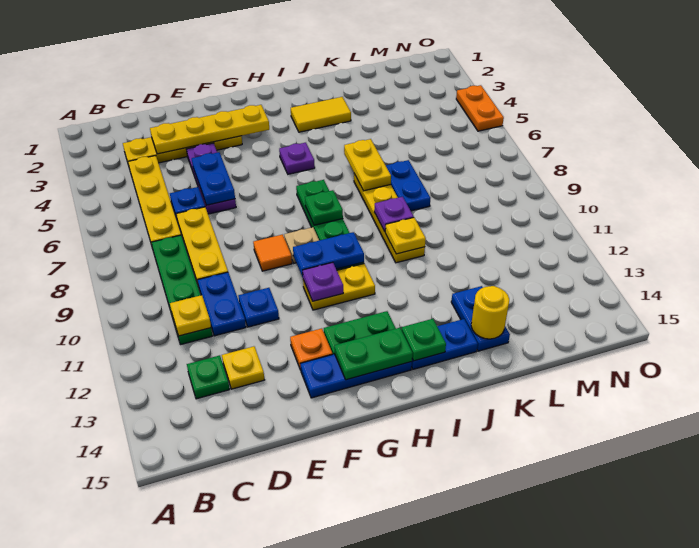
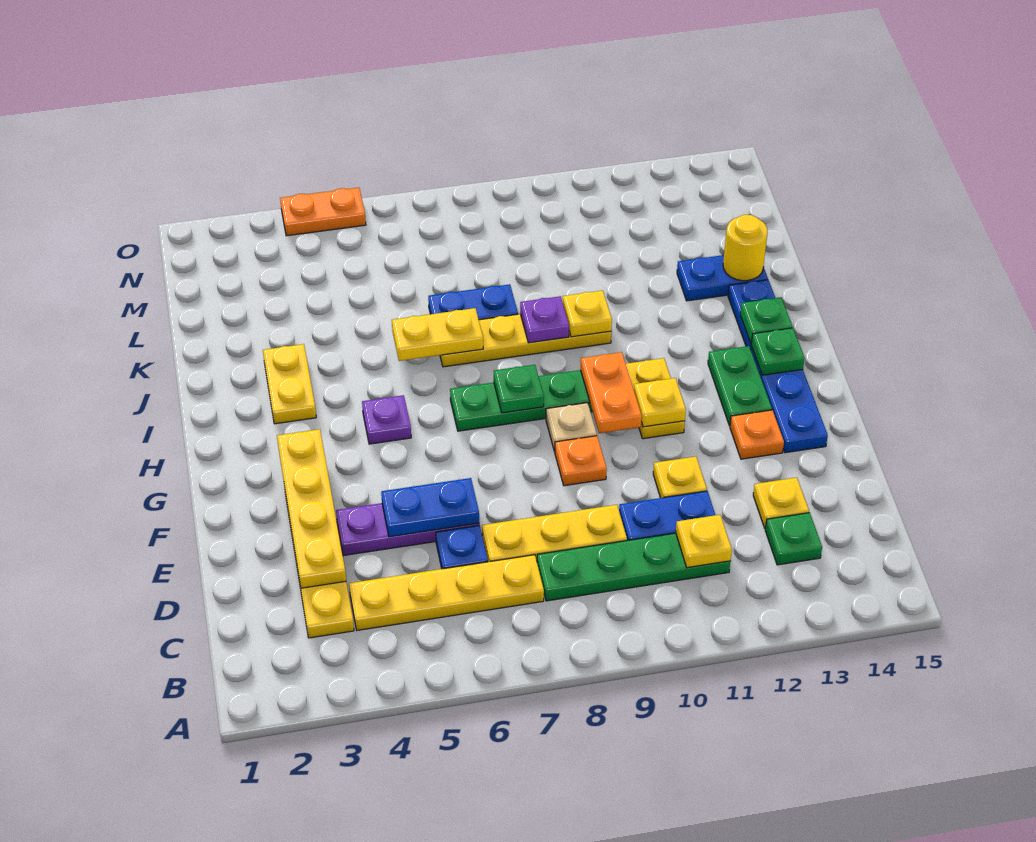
blue plate E11 level 1 -> yellow plate E11 level 1
orange tile F9 level 1 -> orange plate F9 level 1
blue plate G10:H10 level 2 -> orange plate G10:H10 level 2
purple plate G11 level 2 -> yellow plate G11 level 2
green plate G14:H14 level 2 -> green plate H14 level 2
yellow tile I3:J3 level 1 -> yellow plate I3:J3 level 1

